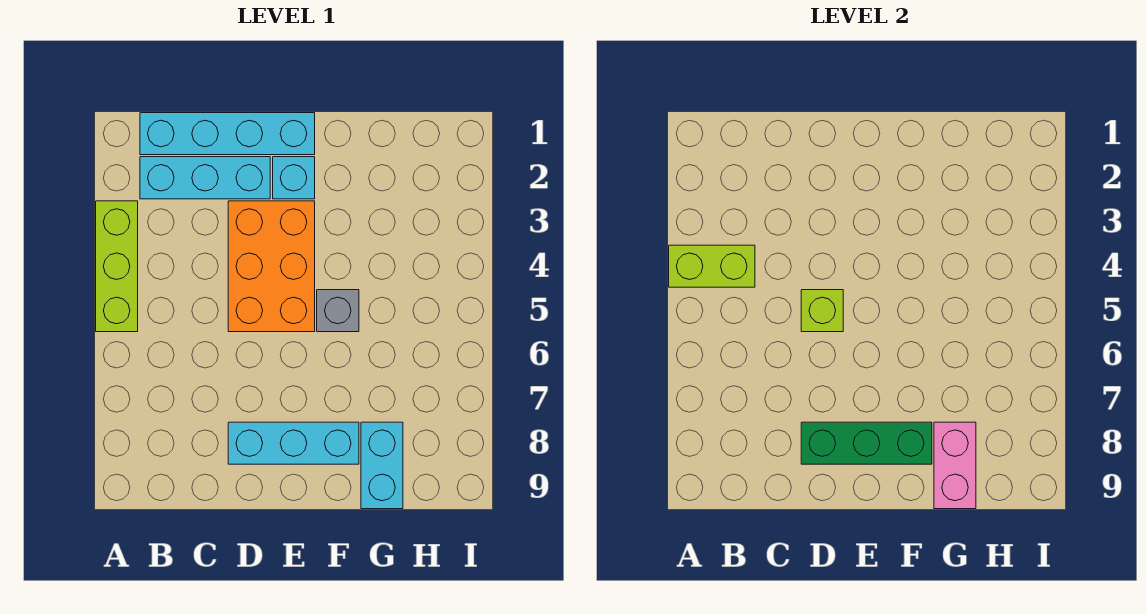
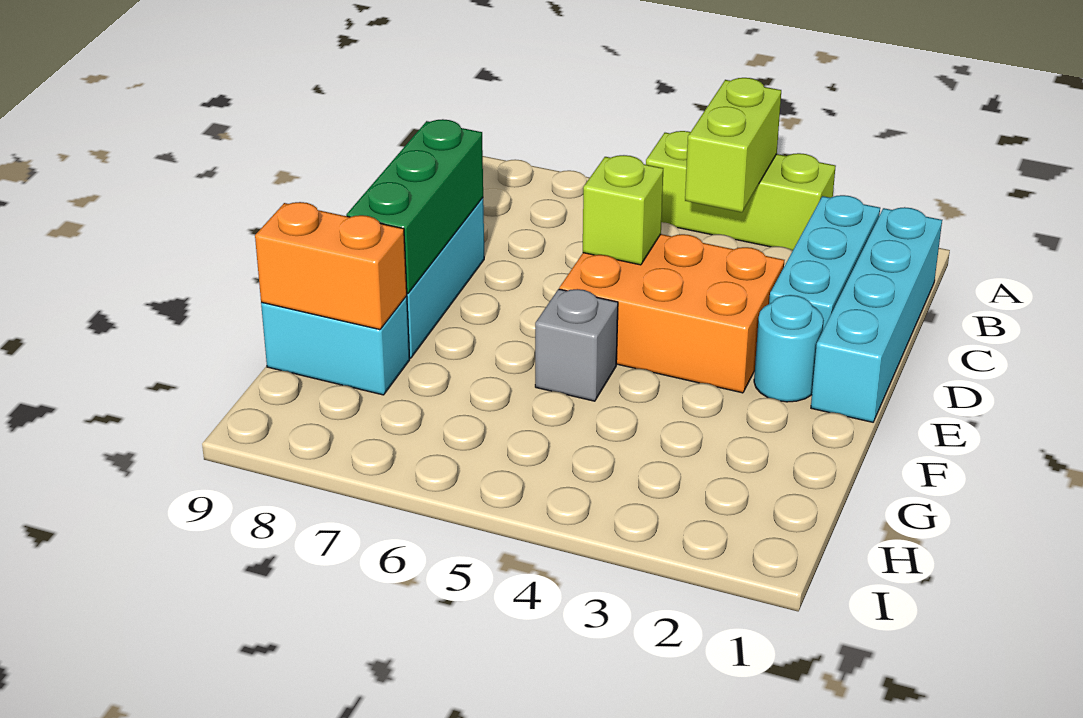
cyan brick E2 level 1 -> cyan round brick E2 level 1
pink brick G8:G9 level 2 -> orange brick G8:G9 level 2

